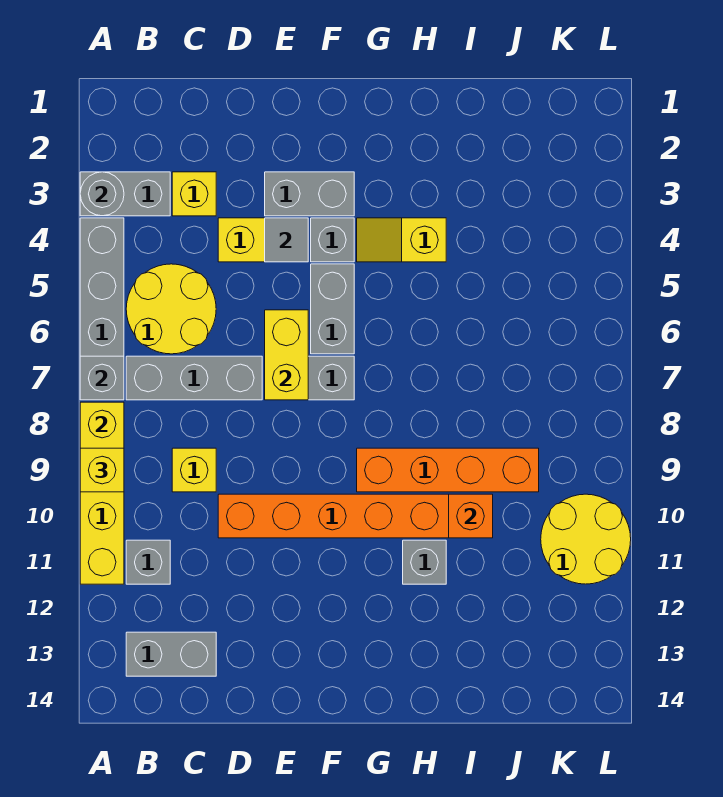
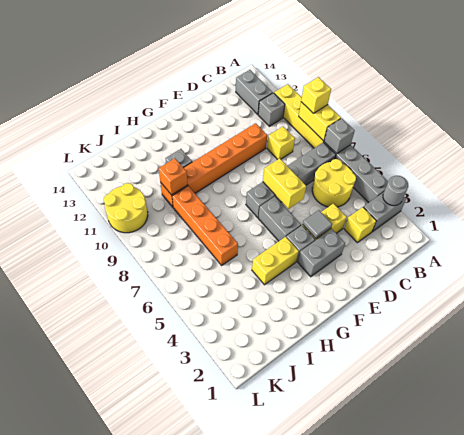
grey brick B13:C13 level 1 -> grey brick B12:B13 level 1
yellow slope G4:H4 level 1 top H -> yellow brick G4:H4 level 1
orange brick G9:J9 level 1 -> orange brick I6:I9 level 1

